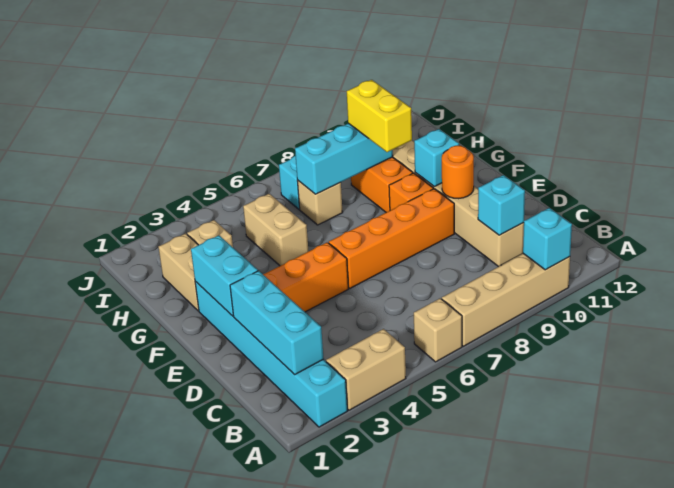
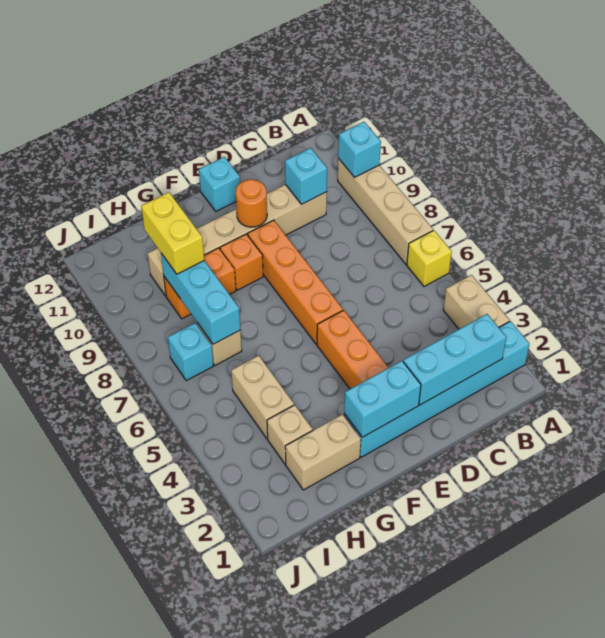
tan brick A6 level 1 -> yellow brick A6 level 1
cyan brick F10 level 2 -> cyan brick E12 level 1
tan brick G5:H5 level 1 -> tan brick H4:H5 level 1
yellow brick G9:H9 level 3 -> yellow brick H9:H10 level 3

